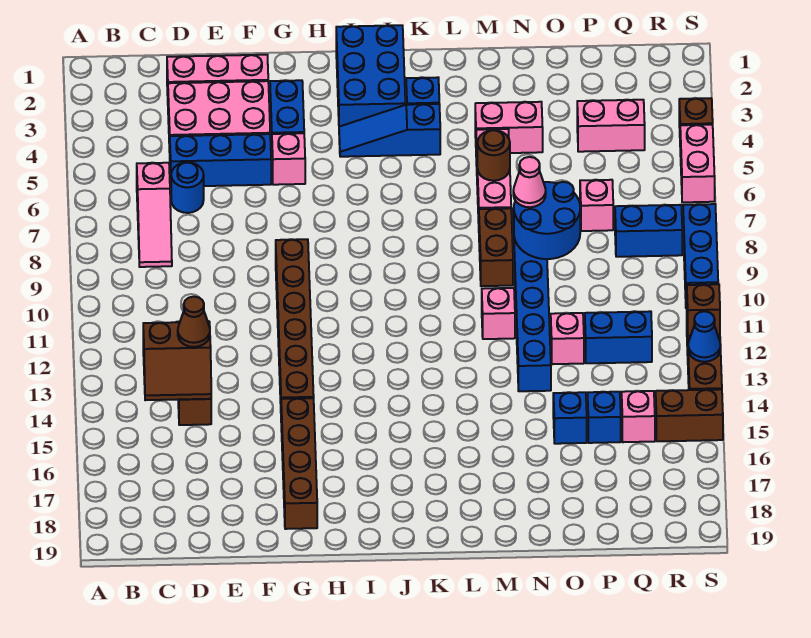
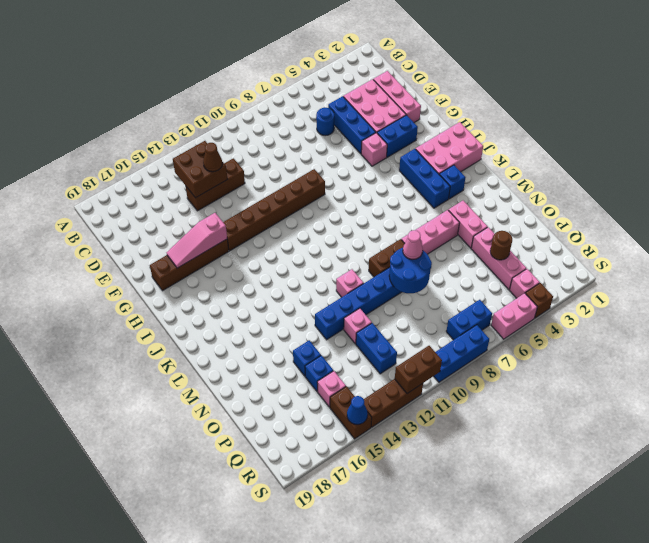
pink slope C6:C8 level 1 top 6 -> pink slope G15:G17 level 2 top 15
brown slope C13:D14 level 2 top 13 -> brown brick C13:D14 level 2
blue brick I1:J3 level 1 -> pink brick I1:J3 level 1
blue slope I4:K4 level 1 top K -> blue brick I4:K4 level 1
brown round brick M6 level 2 -> brown round brick P4 level 2
pink brick P4:Q4 level 1 -> pink brick O4:Q4 level 1
pink brick P7 level 1 -> pink brick R4 level 1
blue brick Q8:R8 level 1 -> blue brick R7:R8 level 1
brown brick S12 level 2 -> brown brick S11:S12 level 2
blue cone S13 level 2 -> blue cone S15 level 2

